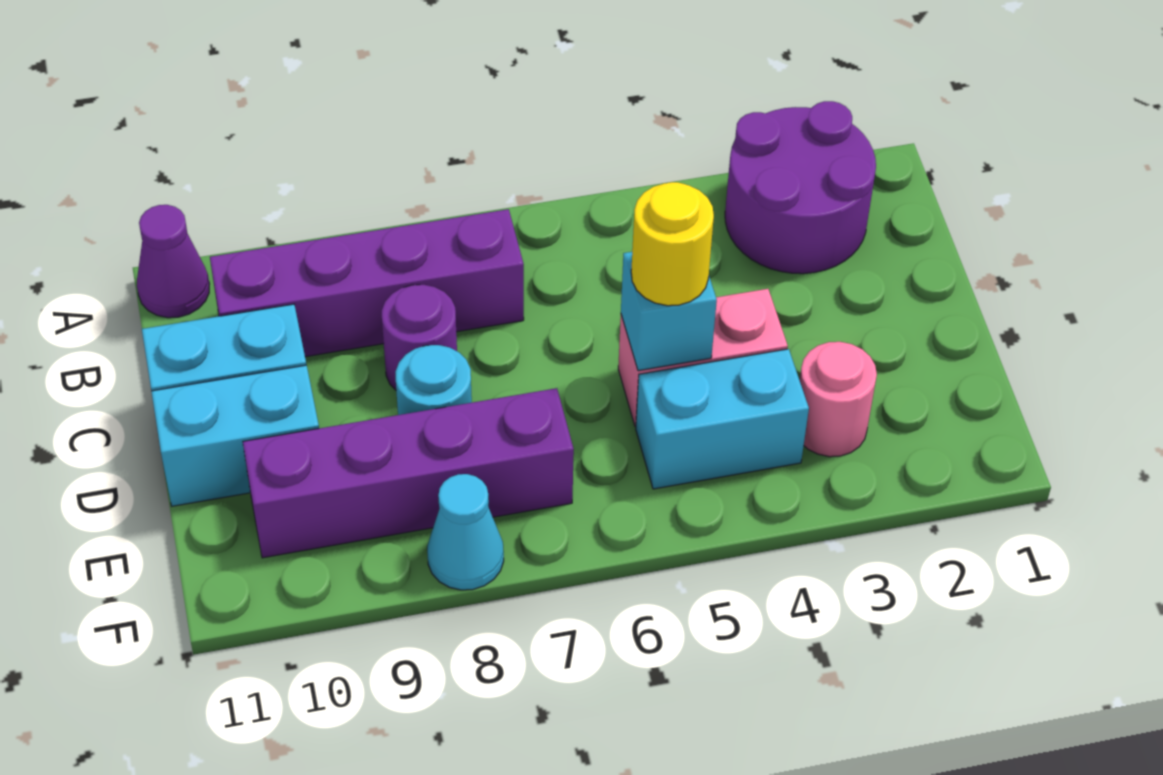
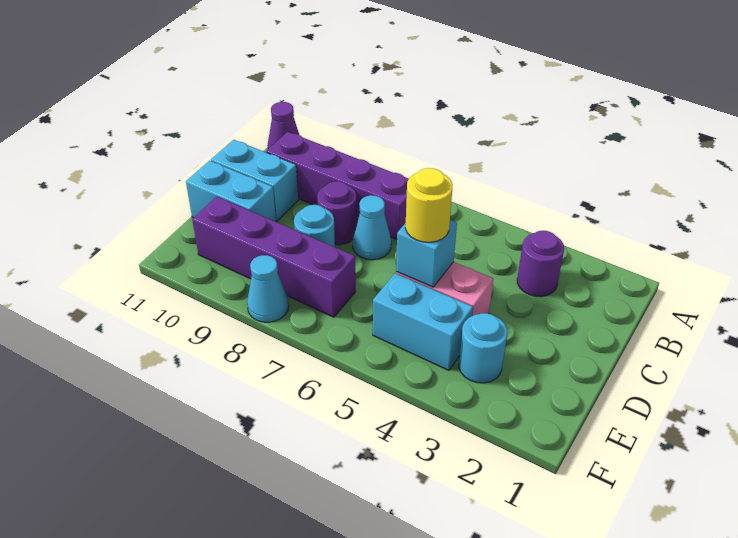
purple round brick A2:B3 level 1 -> purple round brick B3 level 1
none -> cyan cone C7 level 1
pink round brick E3 level 1 -> cyan round brick E3 level 1

